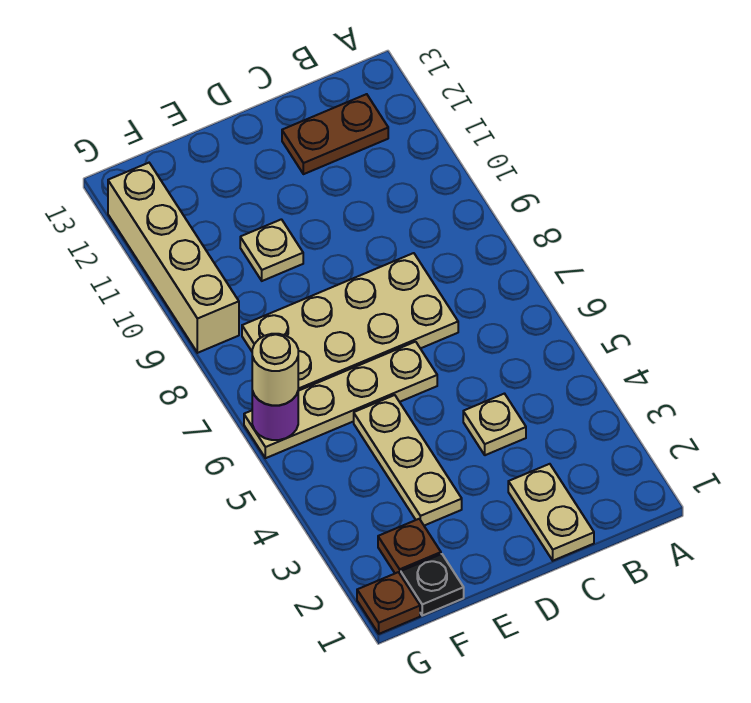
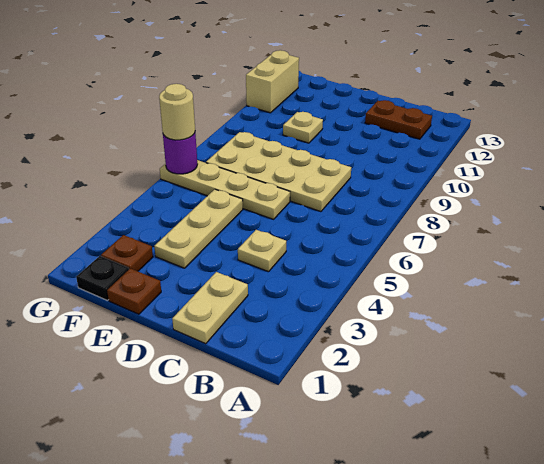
brown plate G1 level 1 -> brown plate E1 level 1
tan brick G9:G12 level 1 -> tan brick G11:G12 level 1

